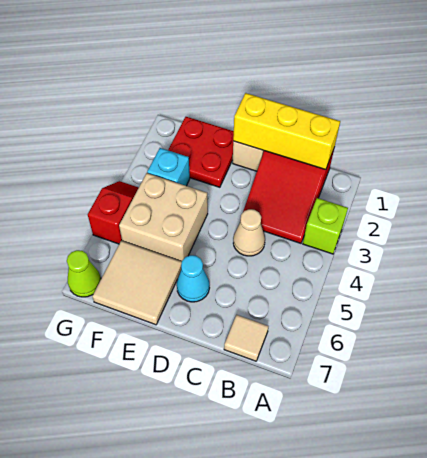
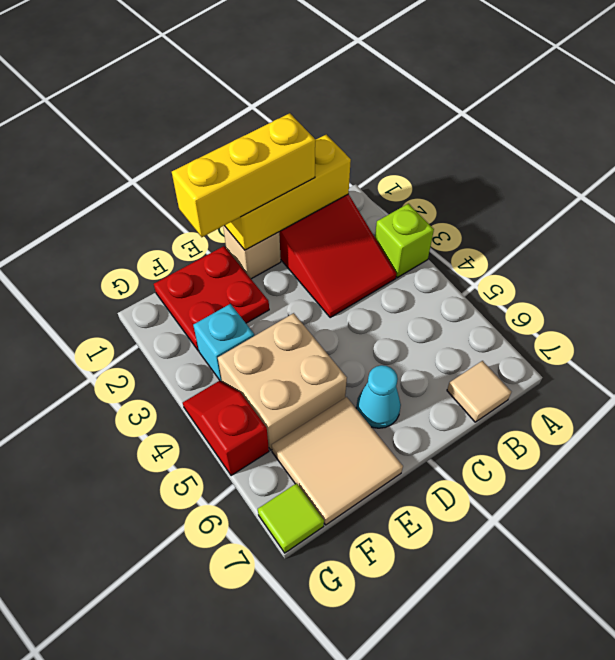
none -> yellow brick C1:E1 level 3
tan cone C4 level 1 -> none
lime cone G7 level 1 -> lime tile G7 level 1

